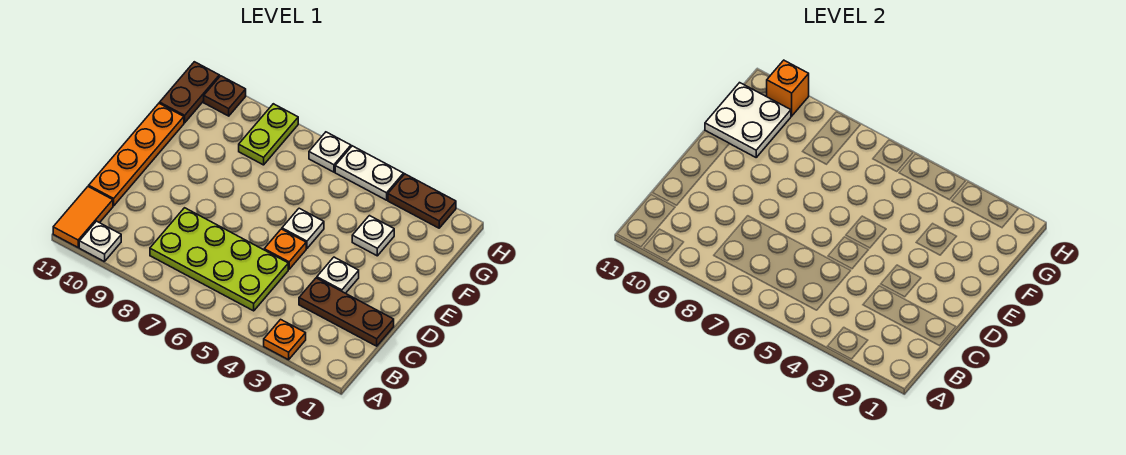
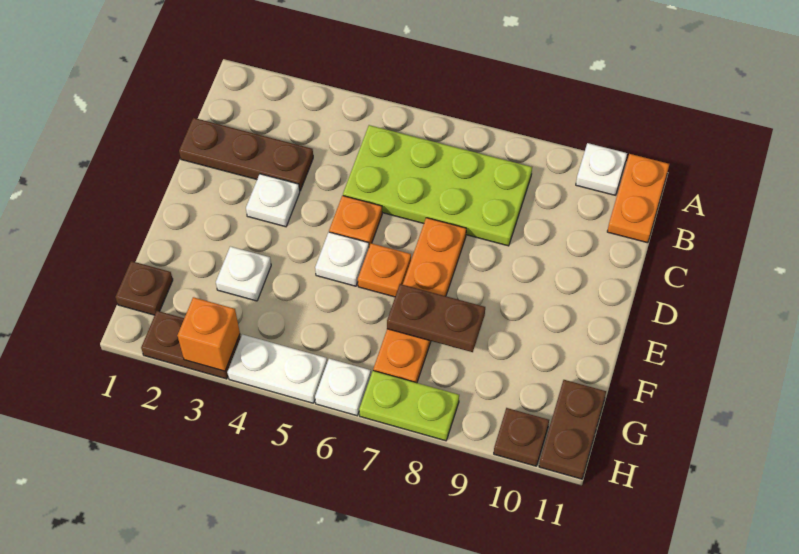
orange plate A3 level 1 -> orange plate E6 level 1
orange tile A11:B11 level 1 -> orange plate A11:B11 level 1
orange plate C11:F11 level 1 -> orange plate D7:G7 level 1
none -> brown plate F7:F8 level 2
white plate F10:G11 level 2 -> none
none -> brown plate G1 level 1
lime plate G8:H8 level 1 -> lime plate H7:H8 level 1
orange brick H10 level 2 -> orange brick H3 level 2

